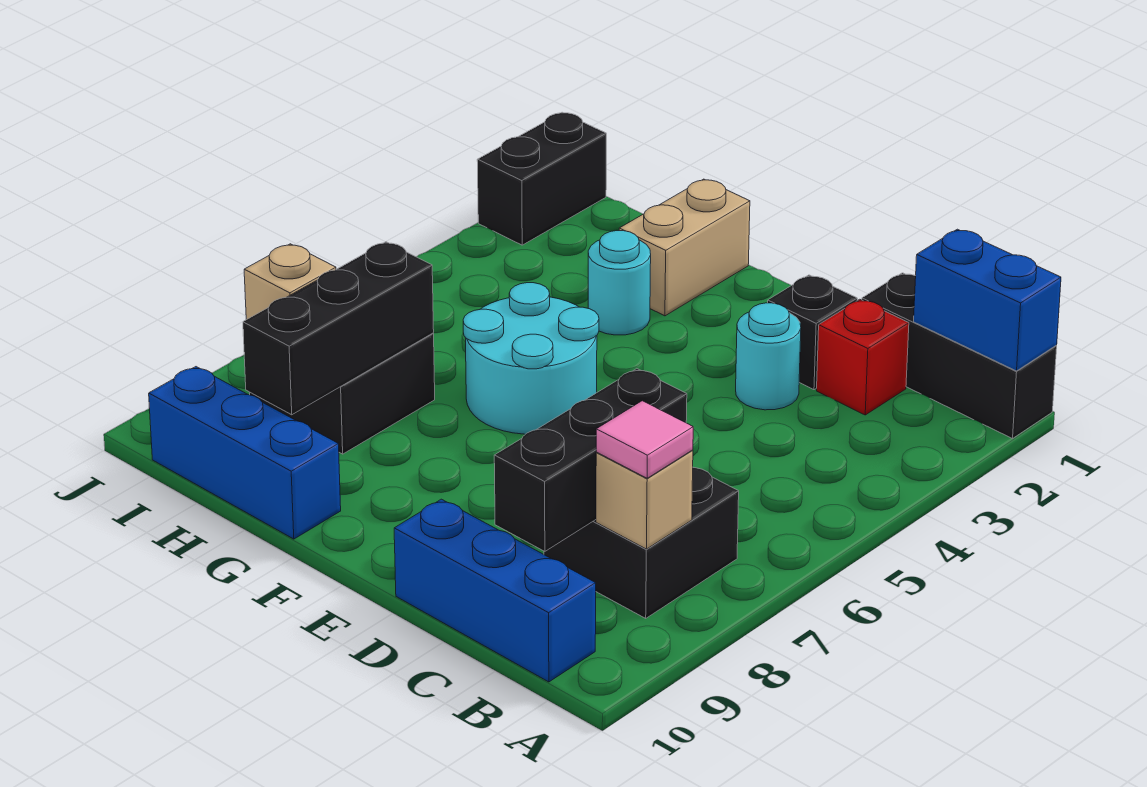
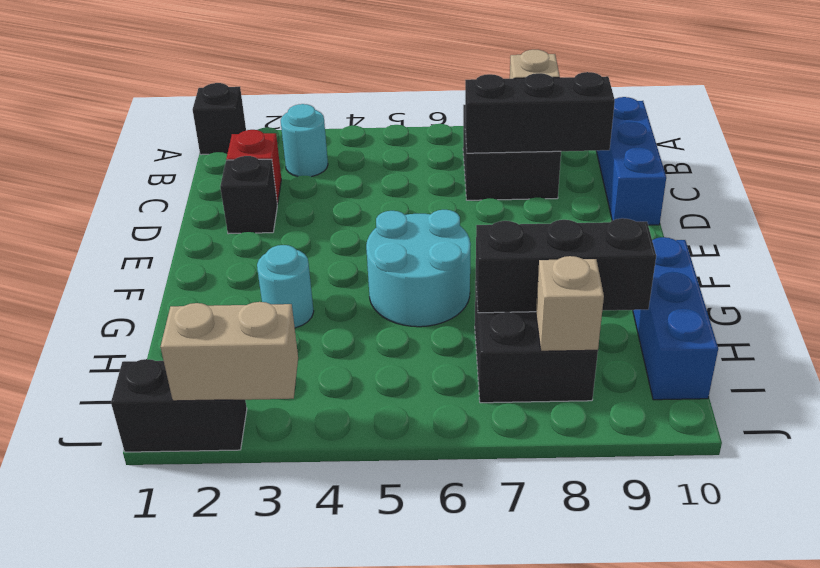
black brick A1:C1 level 1 -> black brick A1 level 1
blue brick A1:B1 level 2 -> none
pink tile B8 level 3 -> none
cyan round brick D3 level 1 -> cyan round brick B3 level 1
tan brick G1:G2 level 1 -> tan brick J2:J3 level 2

